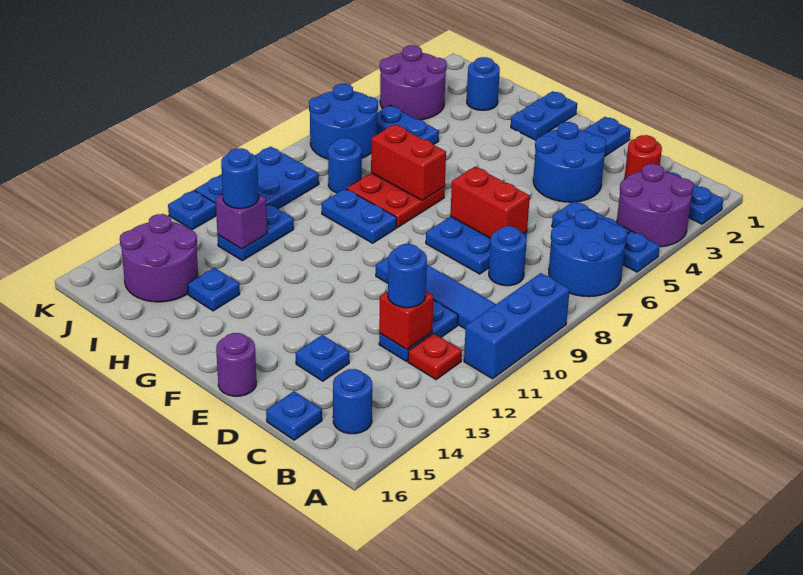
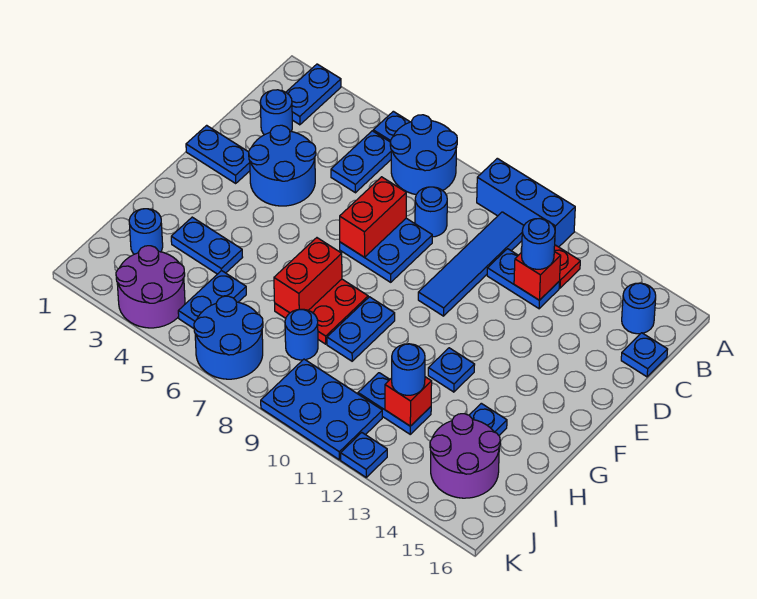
purple round brick A3:B4 level 1 -> none
red round brick C2 level 1 -> blue round brick C2 level 1
blue plate D14 level 1 -> blue plate G12 level 1
purple round brick E16 level 1 -> none
blue plate G1:G2 level 1 -> blue plate H3:H4 level 1
purple brick I12 level 2 -> red brick I12 level 2

